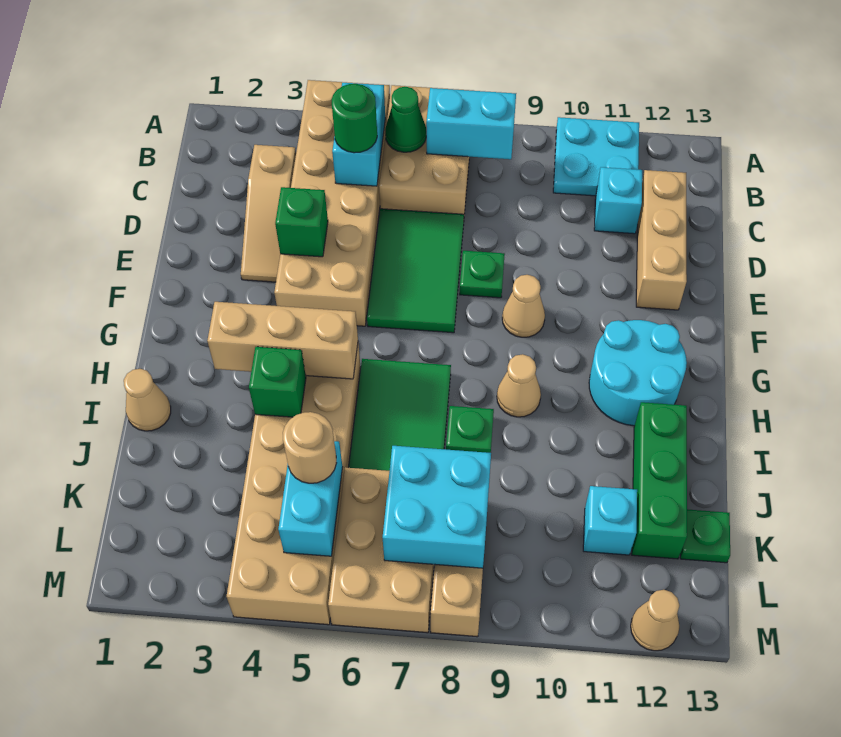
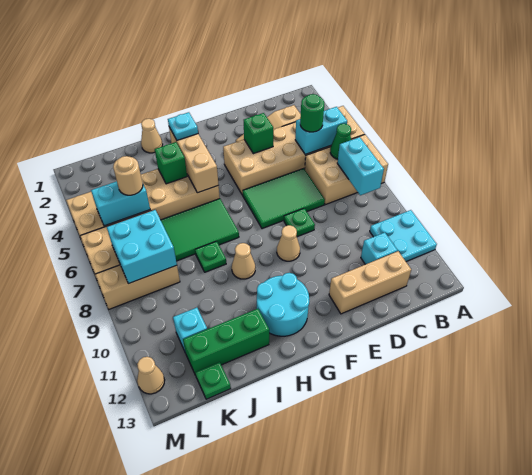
none -> cyan plate H3 level 3

